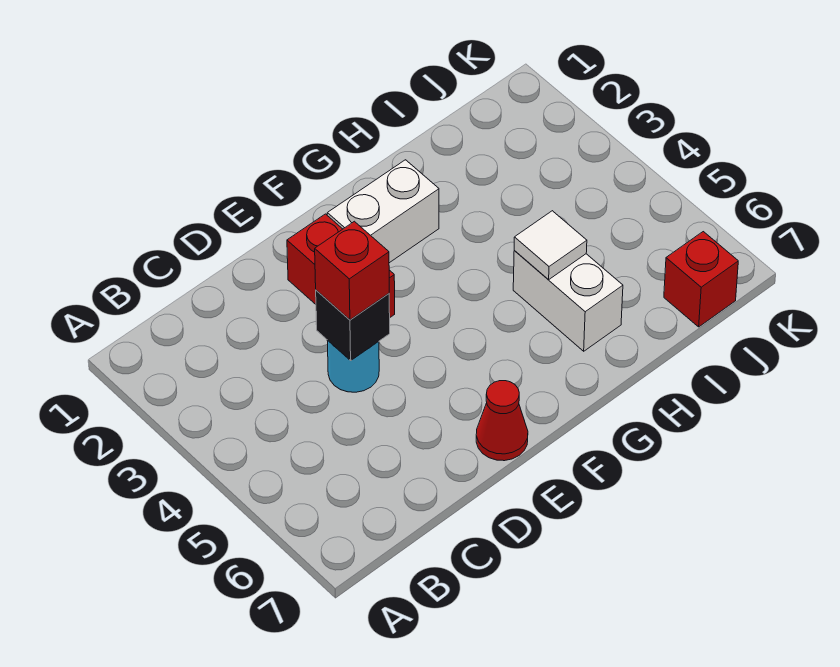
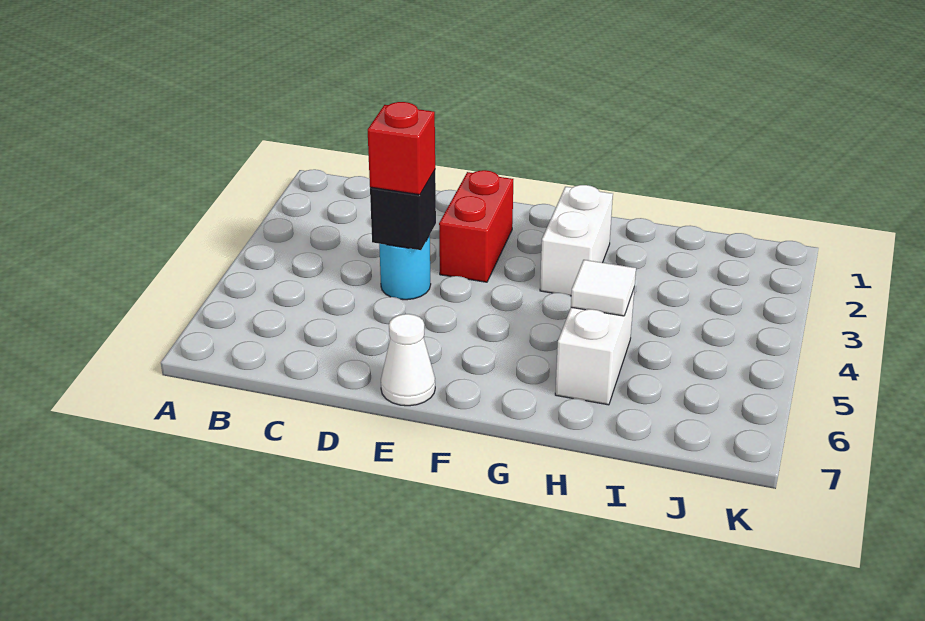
red cone E7 level 1 -> white cone E7 level 1
white brick F2:G2 level 1 -> white brick G2:G3 level 1
red brick J7 level 1 -> none

